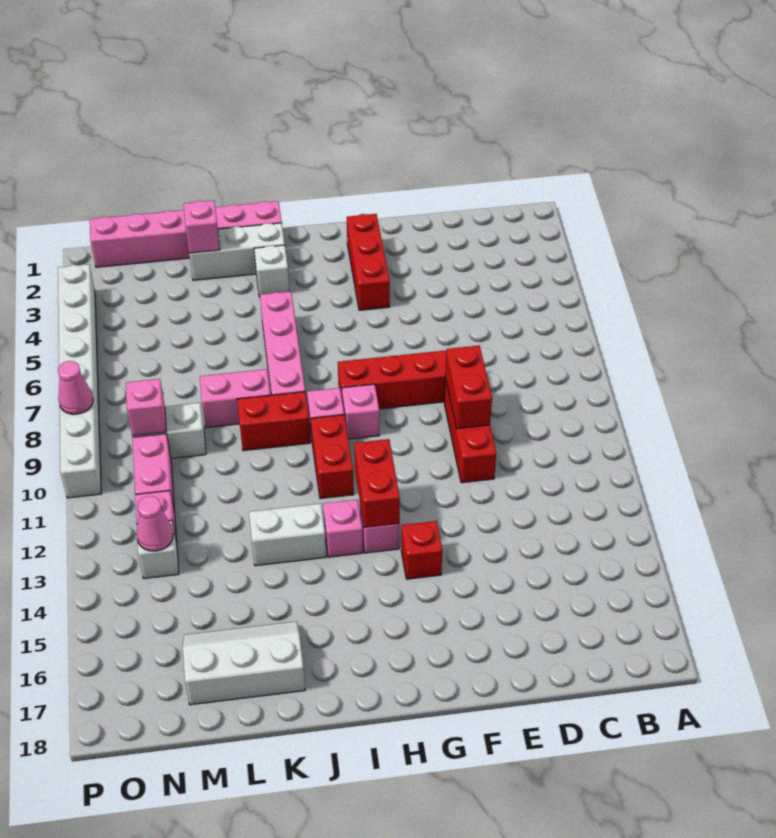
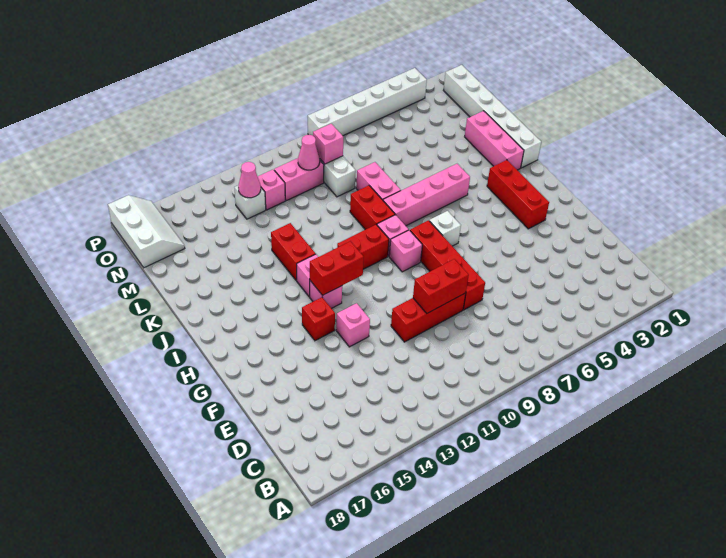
red brick G2:G4 level 1 -> red brick G3:I3 level 1
pink brick J1:O1 level 1 -> white brick J1:O1 level 1
white brick J2:L2 level 1 -> pink brick J2:L2 level 1
white brick J3 level 1 -> white brick H7 level 1
white brick J13:K13 level 1 -> red brick J13:K13 level 1
white slope K16:M17 level 1 top 17 -> white slope N17:P18 level 1 top 18
pink brick L2 level 2 -> pink brick F13 level 1
white brick P3:P10 level 1 -> white brick P3:P8 level 1
pink cone P8 level 2 -> pink cone N10 level 2

